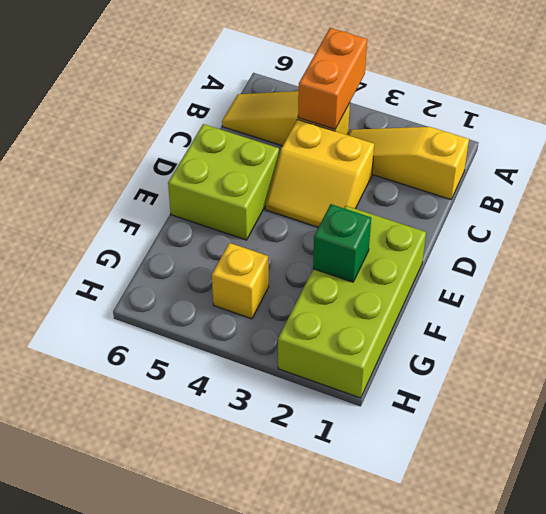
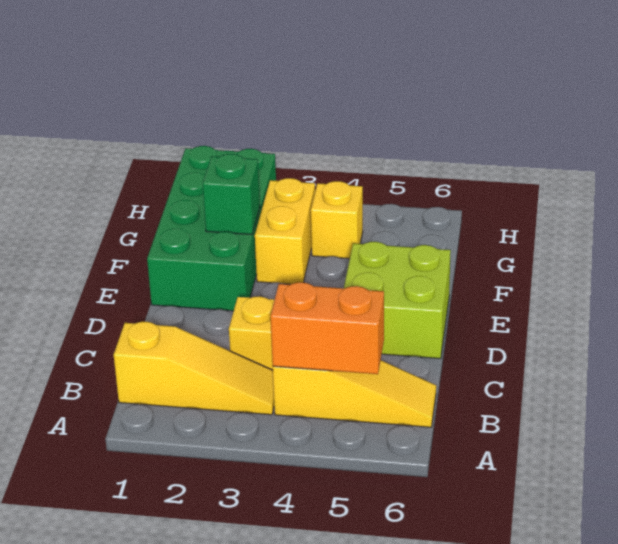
orange brick A4:B4 level 2 -> orange brick B4:B5 level 2
lime brick E1:H2 level 1 -> green brick E1:H2 level 1
none -> yellow brick F3:G3 level 1

